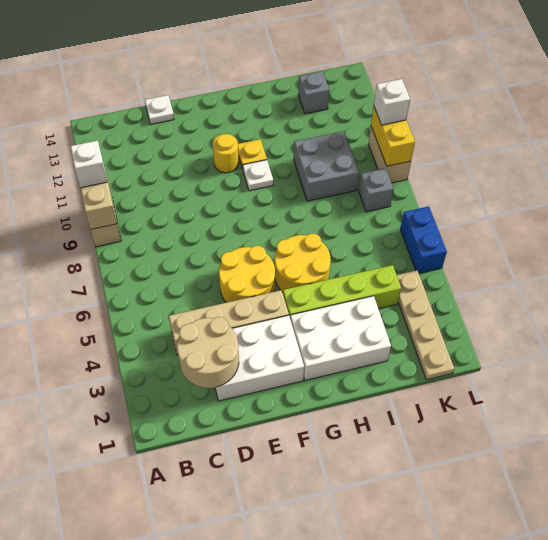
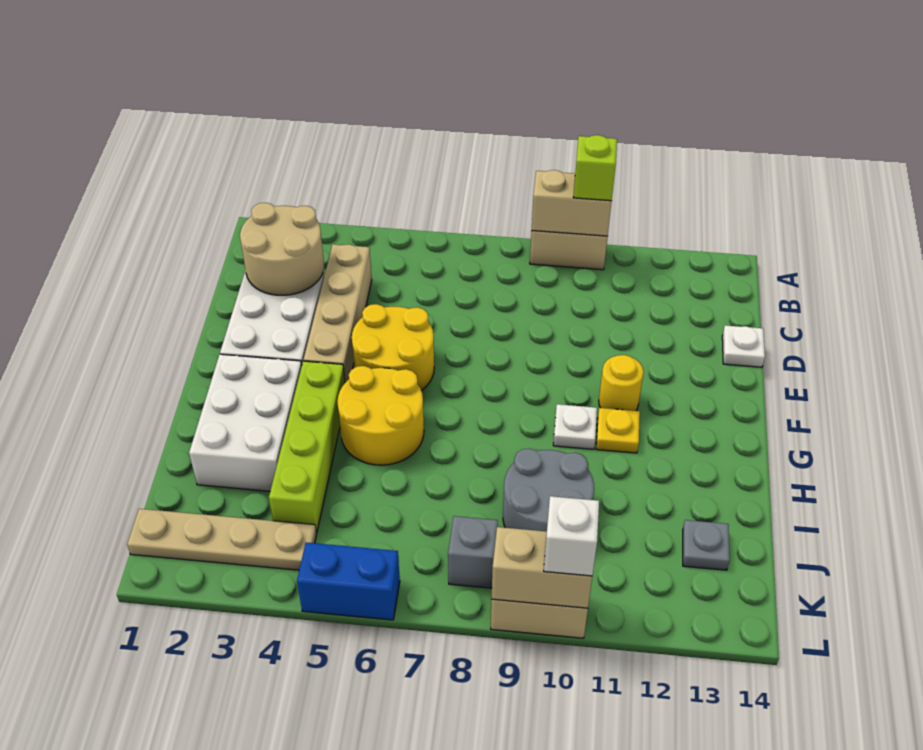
white brick A10 level 3 -> lime brick A10 level 3
grey brick I9:J10 level 1 -> grey round brick I9:J10 level 1
grey brick J13 level 1 -> grey plate J13 level 1
yellow brick L9:L10 level 2 -> tan brick L9:L10 level 2

